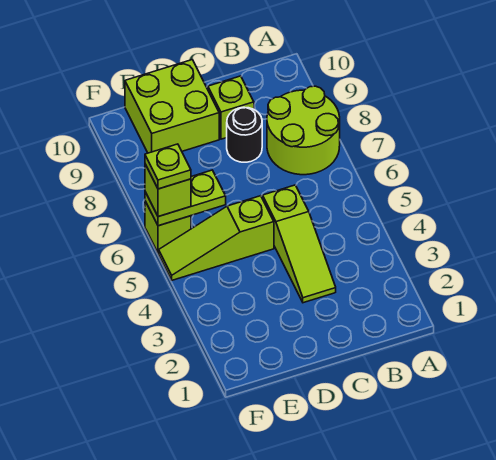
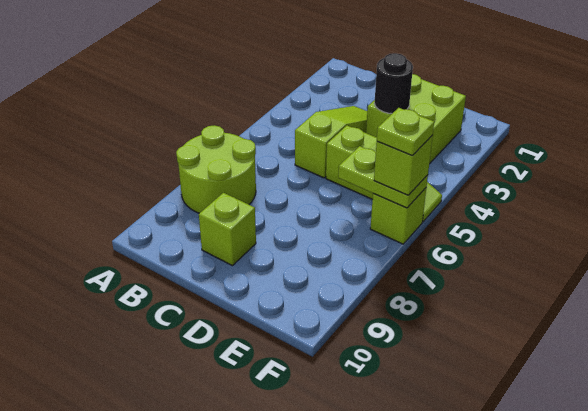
black round brick C8 level 1 -> black round brick D3 level 2
lime brick D9:E10 level 1 -> lime brick D2:E3 level 1

